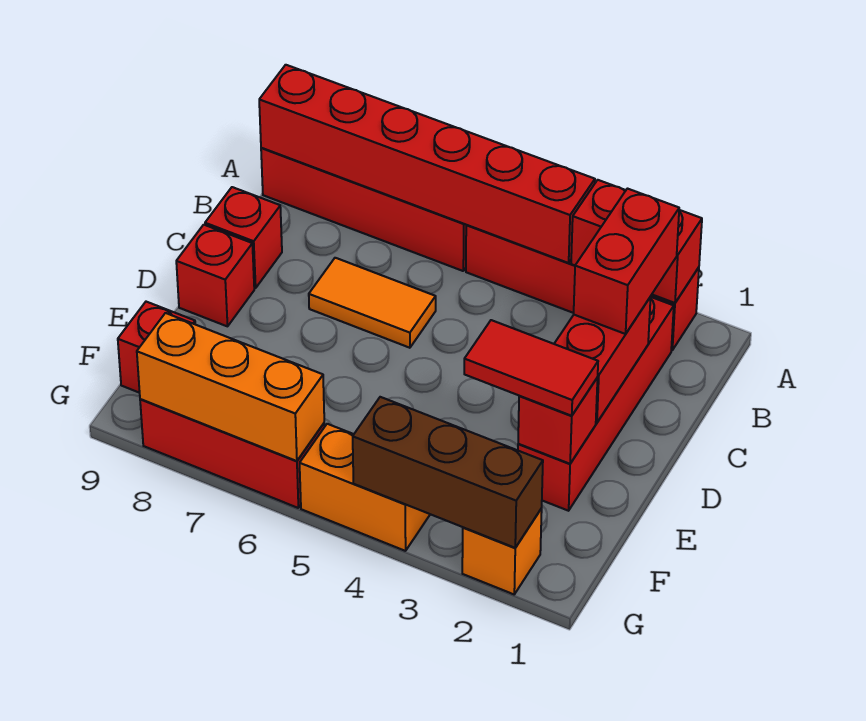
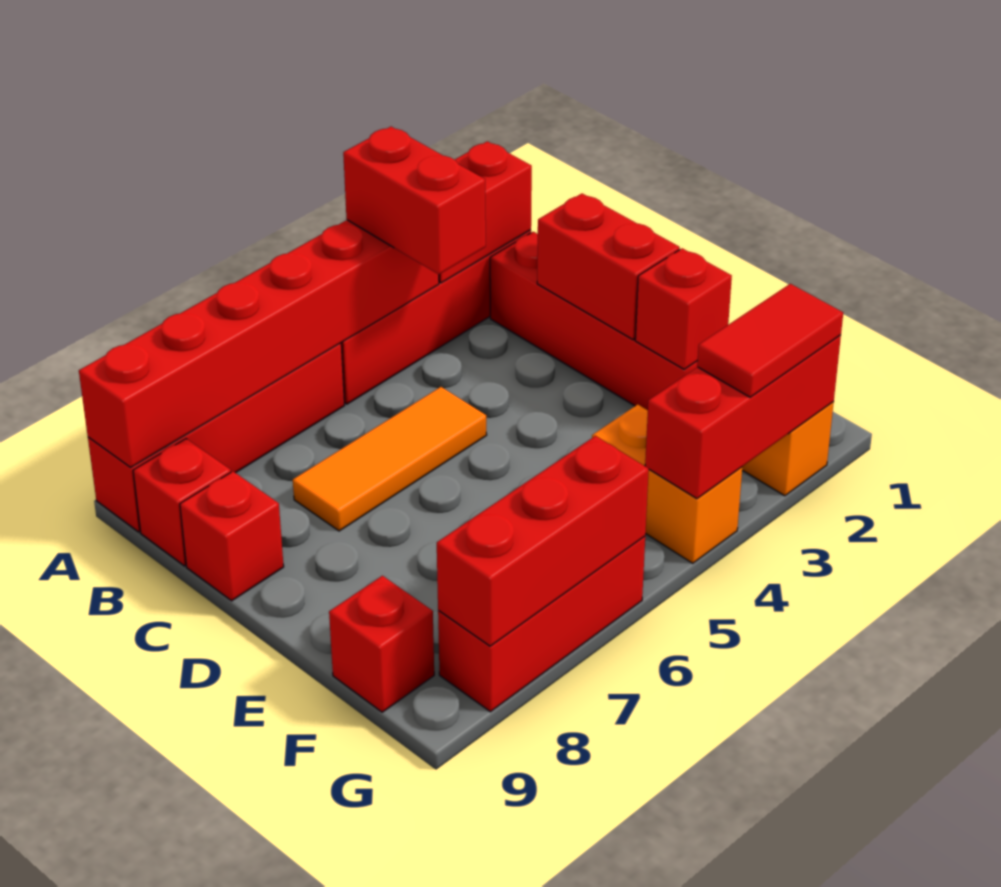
red brick B2:C2 level 3 -> red brick A4:B4 level 3
orange tile C6:C7 level 1 -> orange tile C5:C7 level 1
red brick D9 level 1 -> red brick B9 level 1
red tile E2:E3 level 3 -> red tile G2:G3 level 3
brown brick G2:G4 level 2 -> red brick G2:G4 level 2
orange brick G4:G5 level 1 -> orange brick F4:G4 level 1
orange brick G6:G8 level 2 -> red brick G6:G8 level 2

